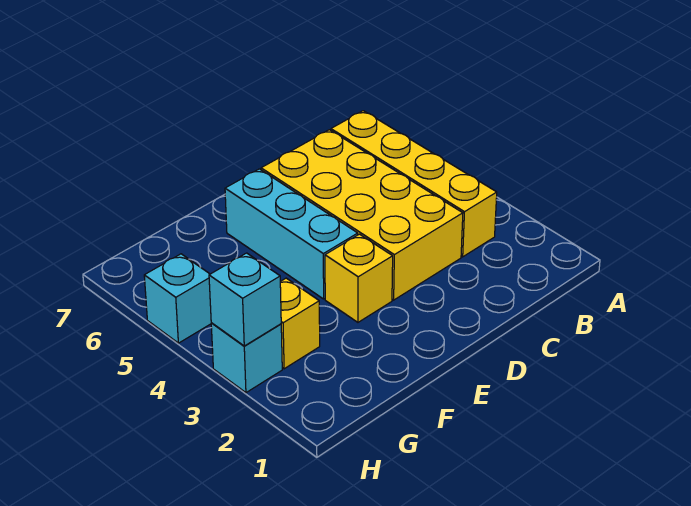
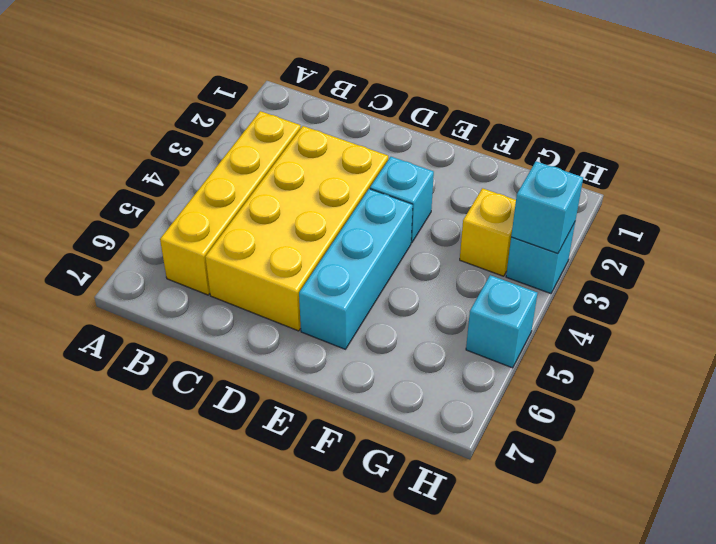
yellow brick E3 level 1 -> cyan brick E3 level 1

